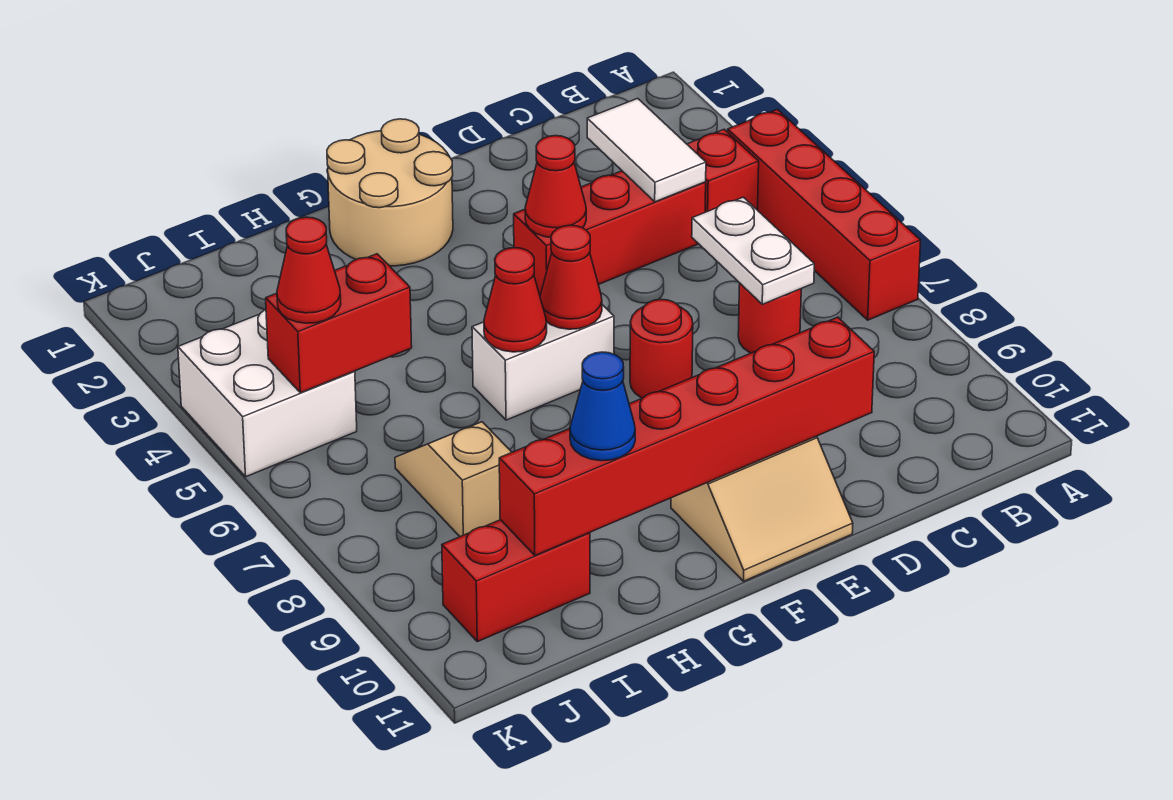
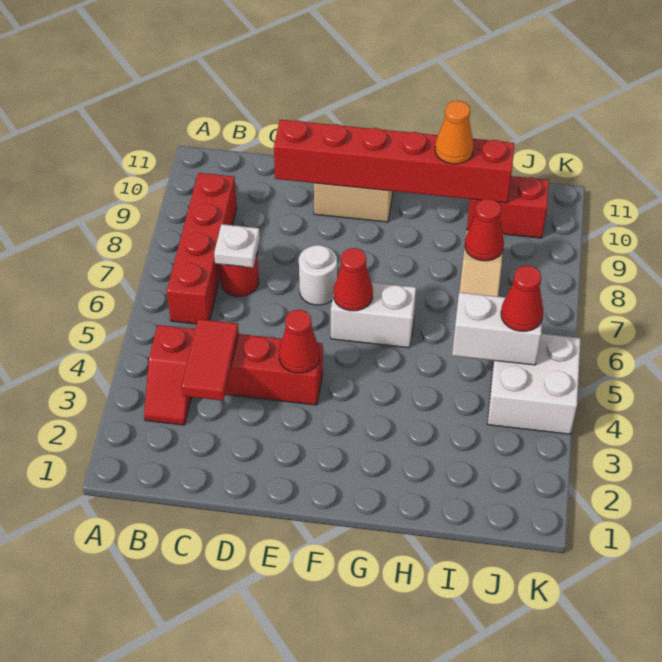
red brick A4:A7 level 1 -> red brick B6:B9 level 1
white tile C3:C4 level 2 -> red tile C3:C4 level 2
white plate C6:C7 level 2 -> white plate C7 level 2
red round brick E7 level 1 -> white round brick E7 level 1
tan round brick F1:G2 level 1 -> none
red cone G6 level 2 -> red cone I8 level 2
blue cone H10 level 3 -> orange cone H10 level 3
red brick I5:J5 level 2 -> white brick I5:J5 level 2

